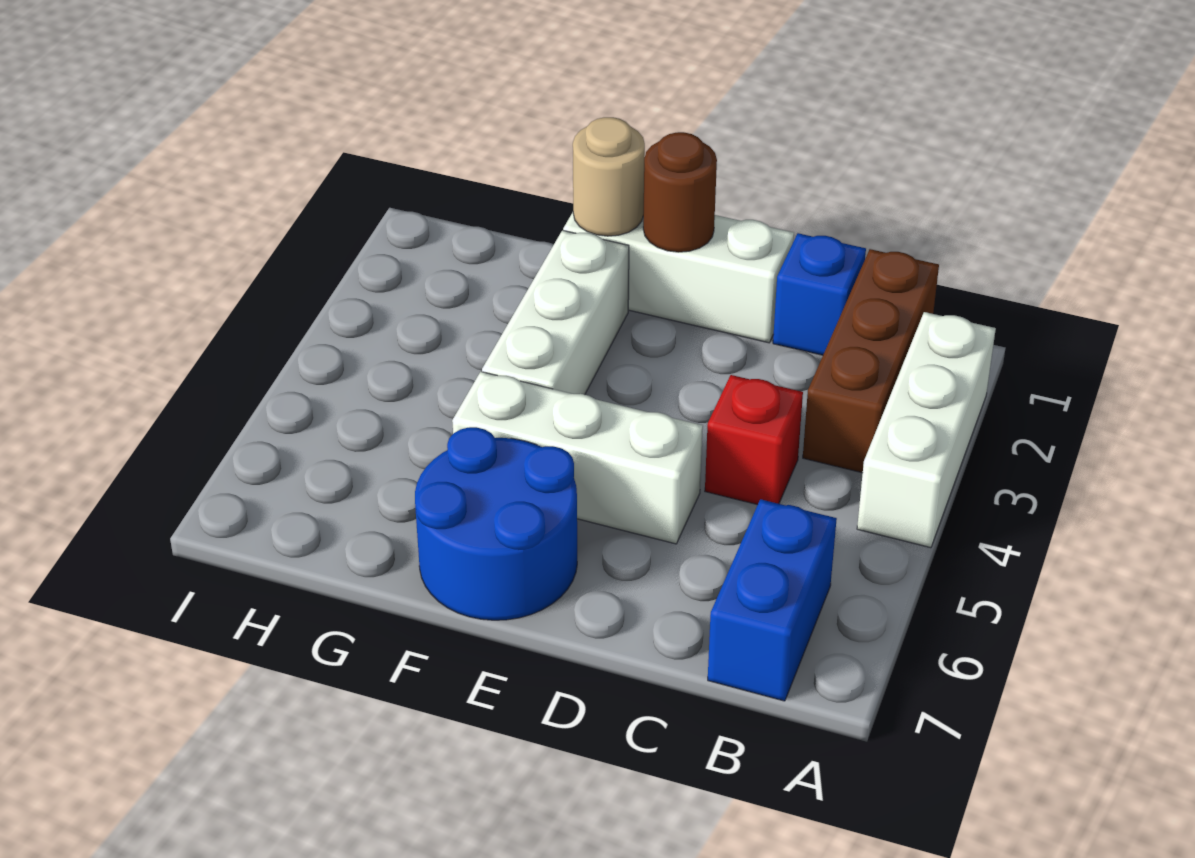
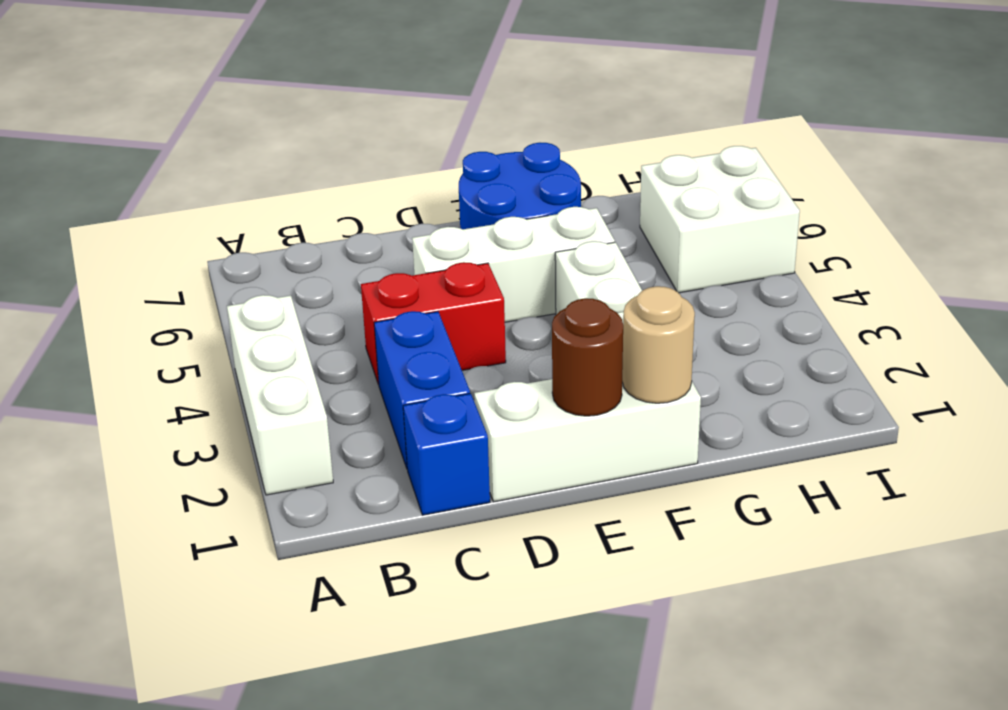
brown brick B1:B3 level 1 -> none
blue brick B6:B7 level 1 -> blue brick C2:C3 level 1
red brick C4 level 1 -> red brick C4:D4 level 1
none -> white brick H5:I6 level 1

